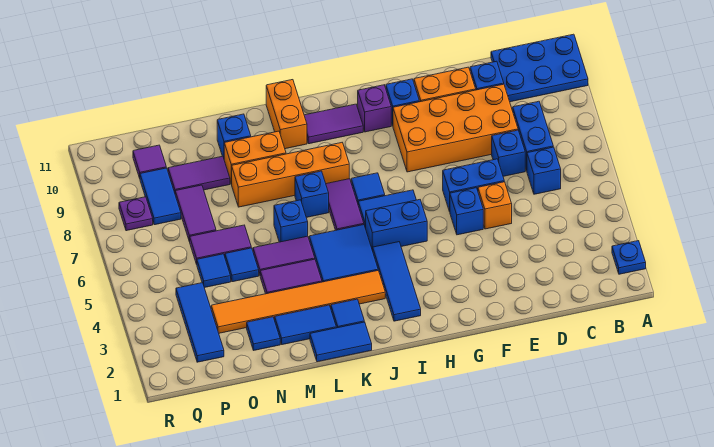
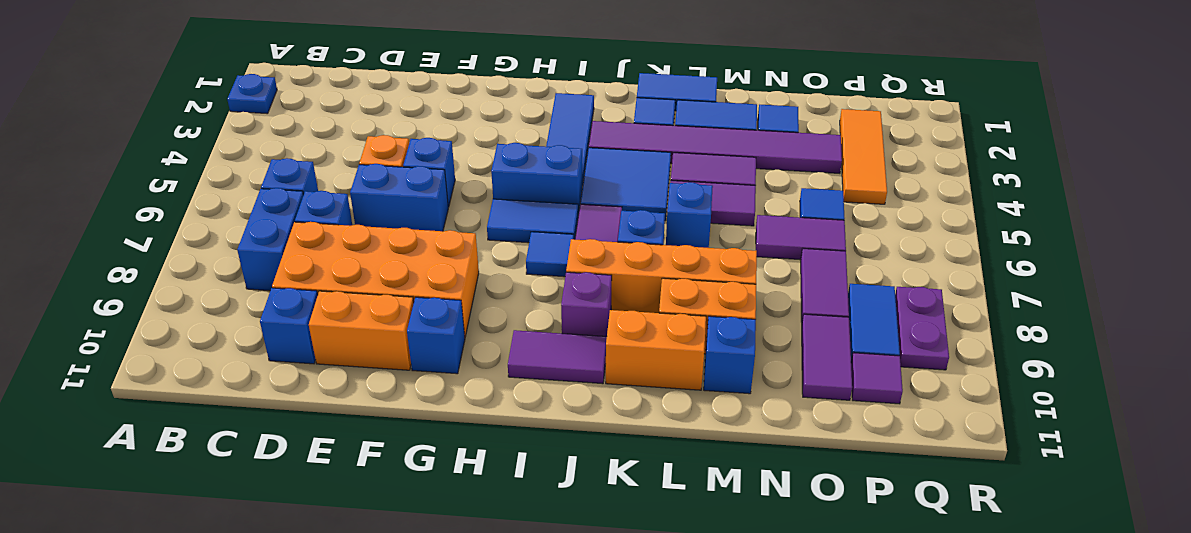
blue plate A10:C11 level 1 -> none
purple brick H10 level 1 -> purple brick J9 level 1
orange tile J3:O3 level 1 -> purple tile J3:O3 level 1
orange brick K10:K11 level 1 -> orange brick K10:L10 level 1
blue tile N5 level 1 -> none
purple tile N9:O9 level 1 -> purple tile O9:O10 level 1
blue tile P2:P4 level 1 -> orange tile P2:P4 level 1
purple plate Q8 level 1 -> purple plate Q8:Q9 level 1

